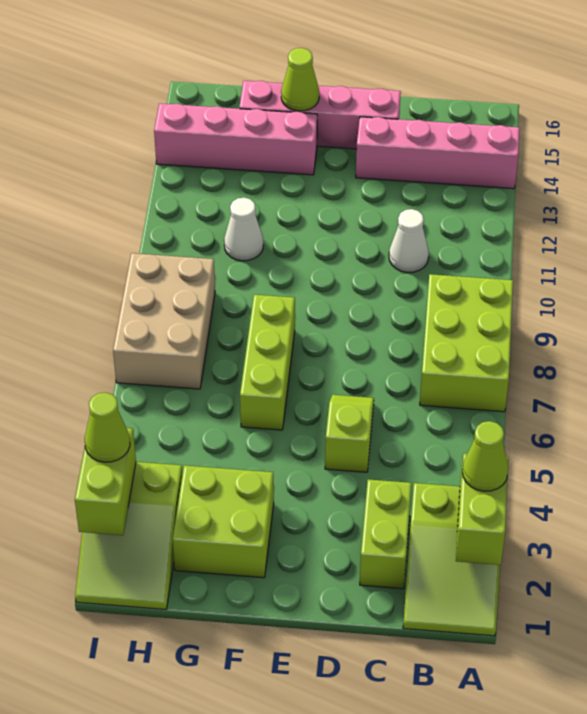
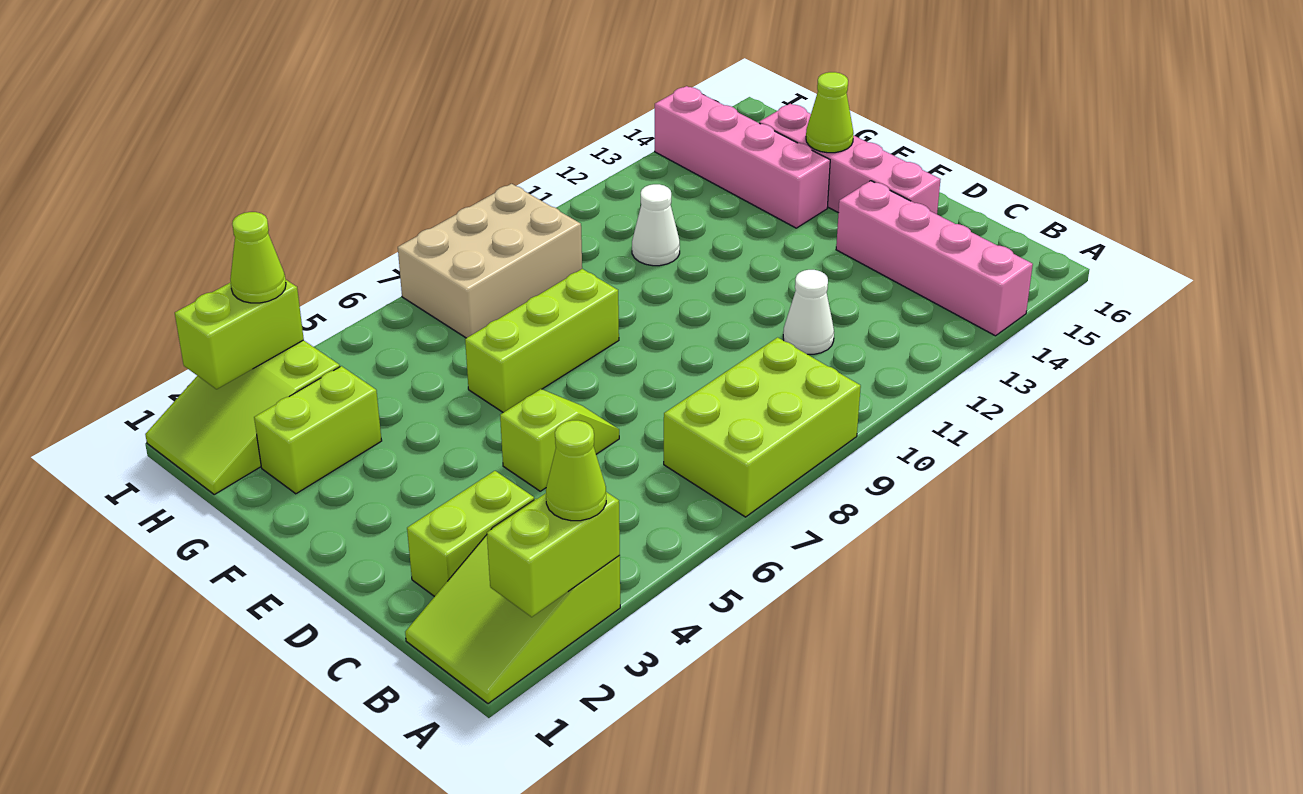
lime brick F2:G3 level 1 -> lime brick G2:G3 level 1

